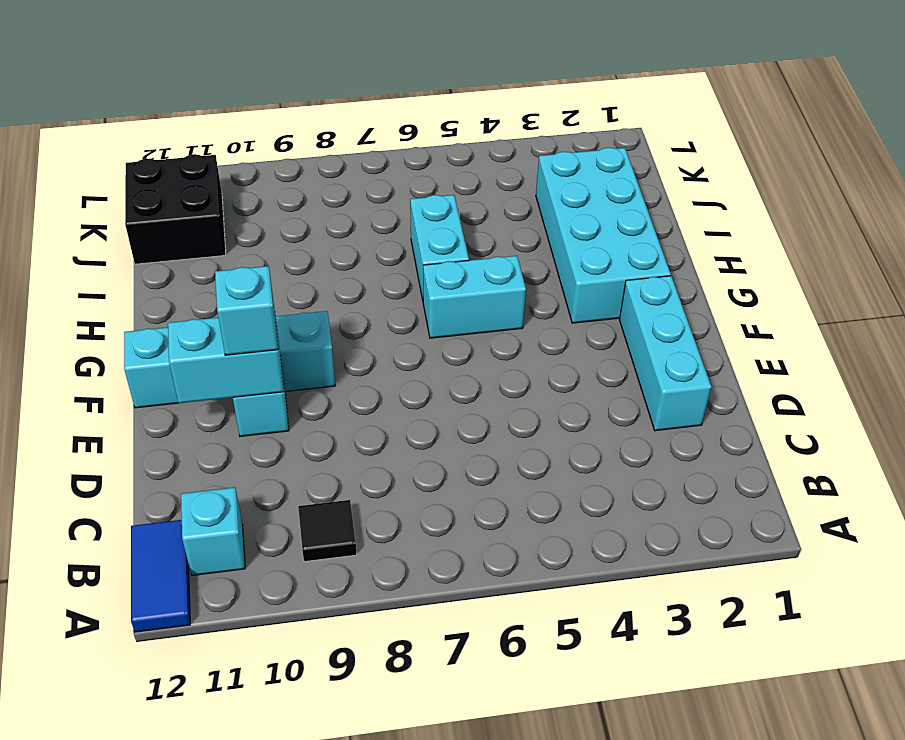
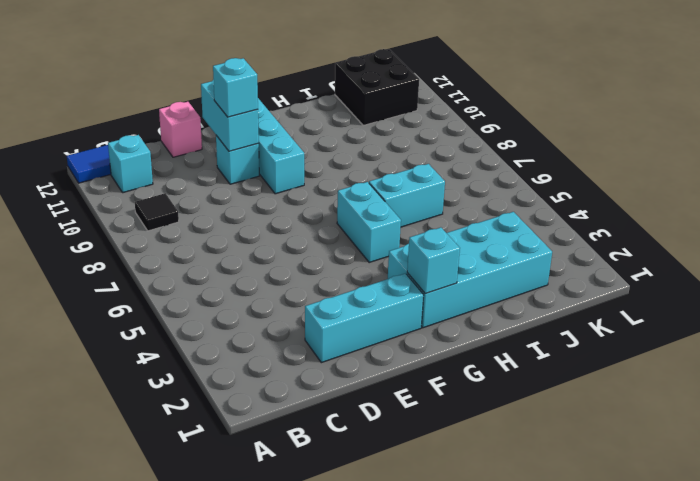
none -> pink brick D12 level 1
none -> cyan brick G2 level 2

